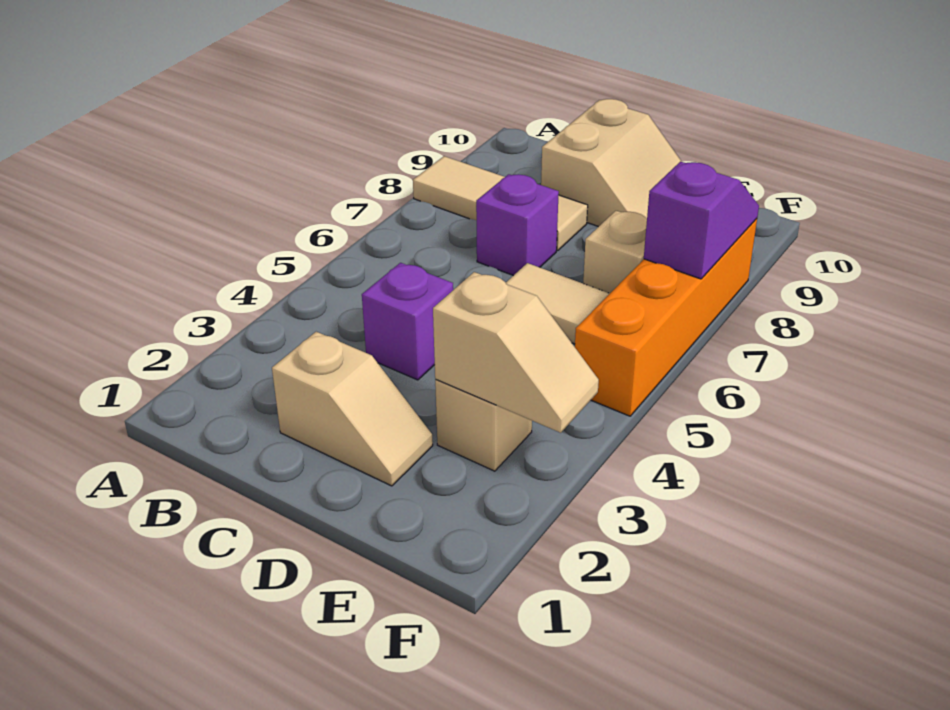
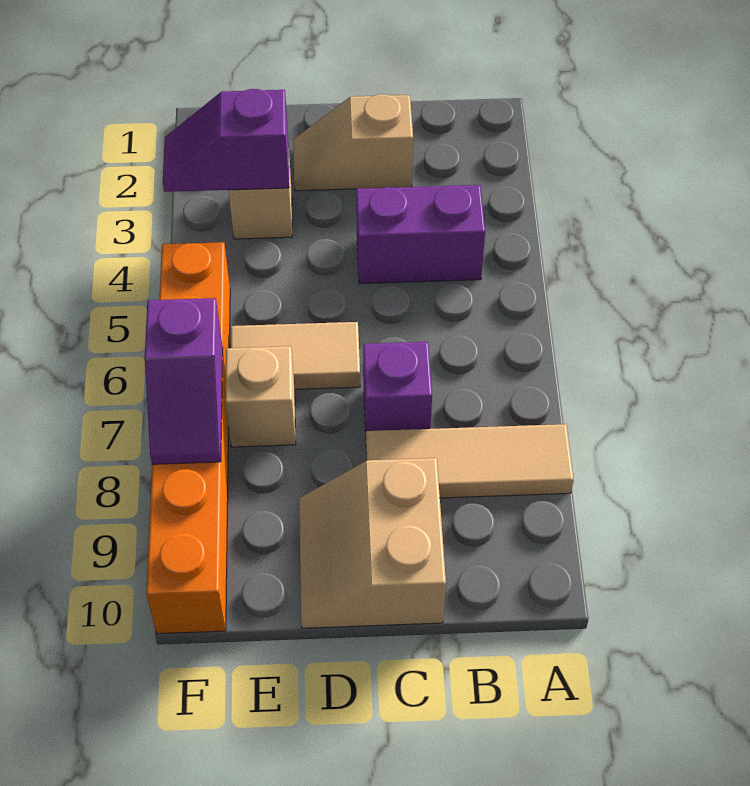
purple brick C4 level 1 -> purple brick B4:C4 level 1
tan slope E3:F3 level 2 top E -> purple slope E3:F3 level 2 top E
orange brick F5:F8 level 1 -> orange brick F5:F10 level 1

